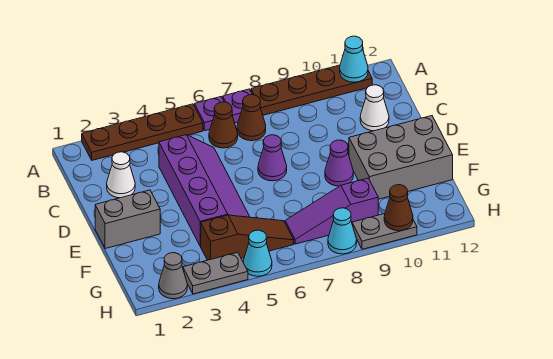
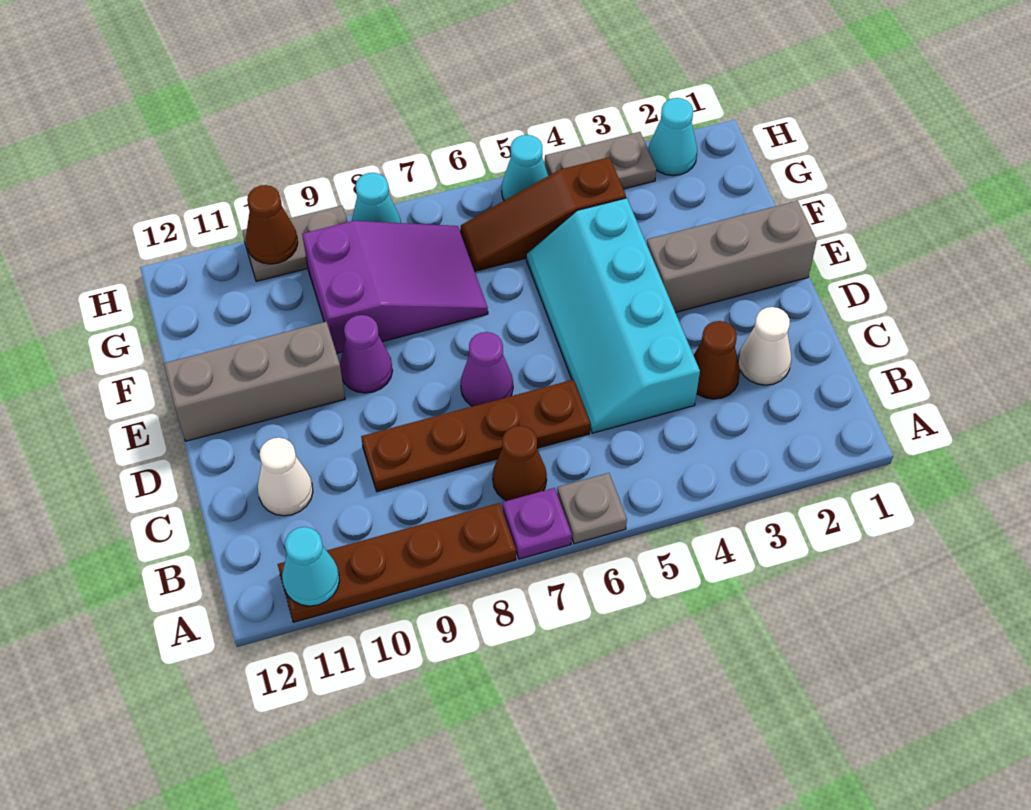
brown plate A2:A5 level 1 -> brown plate C6:C9 level 1
purple plate A6 level 1 -> grey plate A6 level 1
brown cone B6 level 1 -> brown cone C3 level 1
purple slope C4:F5 level 1 top 4 -> cyan slope C4:F5 level 1 top 4
grey brick E1:E2 level 1 -> grey brick E1:E3 level 1
grey brick E10:F12 level 1 -> grey brick E10:E12 level 1
purple slope G7:G9 level 1 top 9 -> purple slope F7:G9 level 1 top 9
grey cone H2 level 1 -> cyan cone H2 level 1

